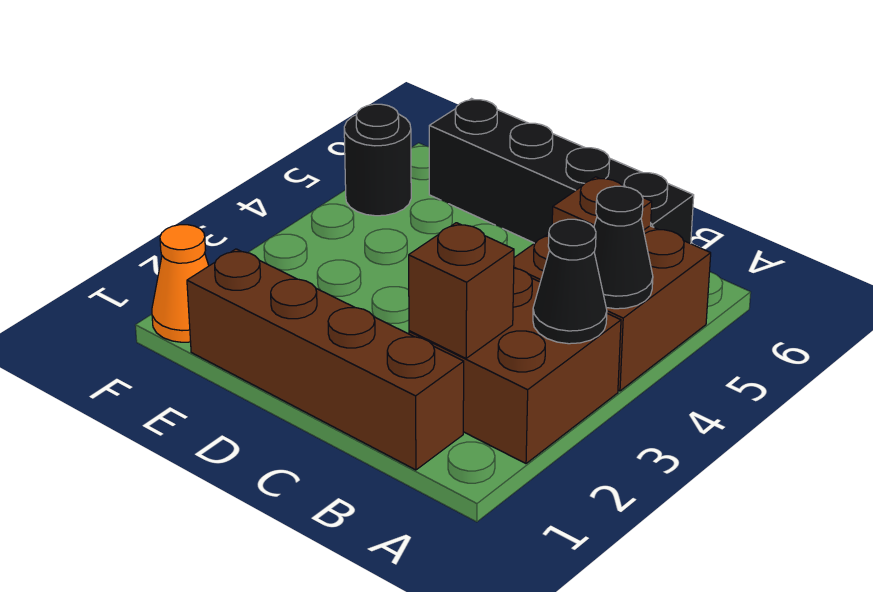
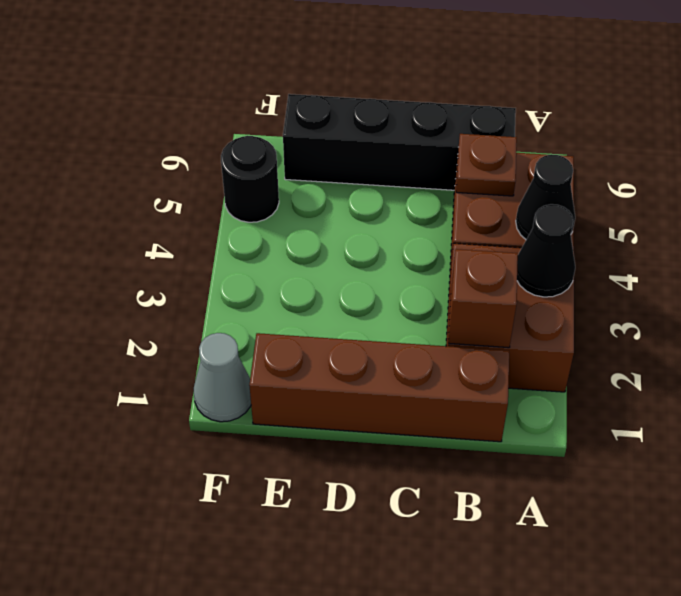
orange cone F1 level 1 -> grey cone F1 level 1

